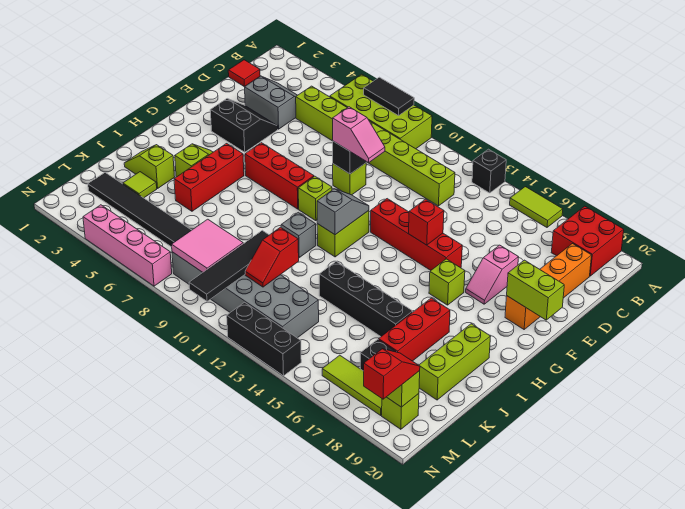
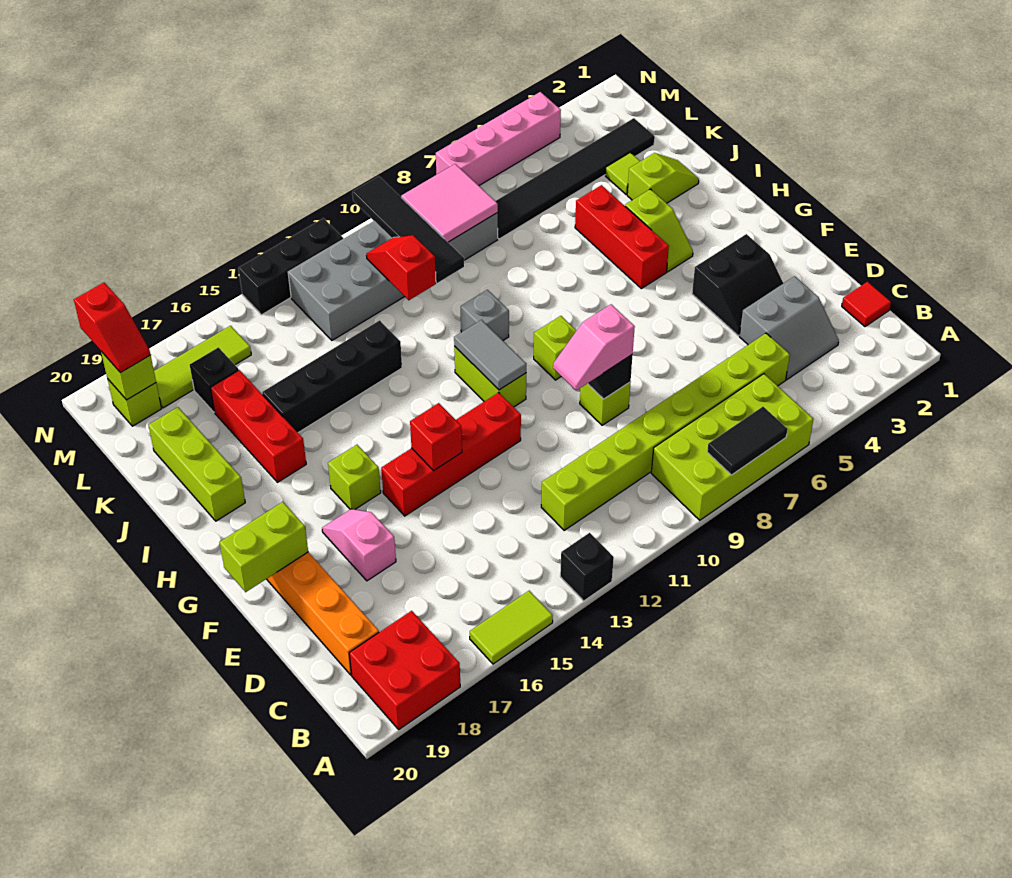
red brick G6:G8 level 1 -> none
grey slope G11:H11 level 2 top H -> grey tile G11:H11 level 2

